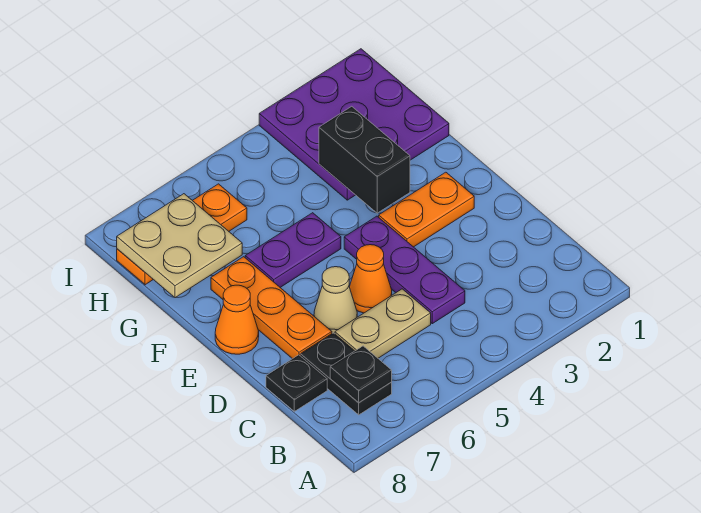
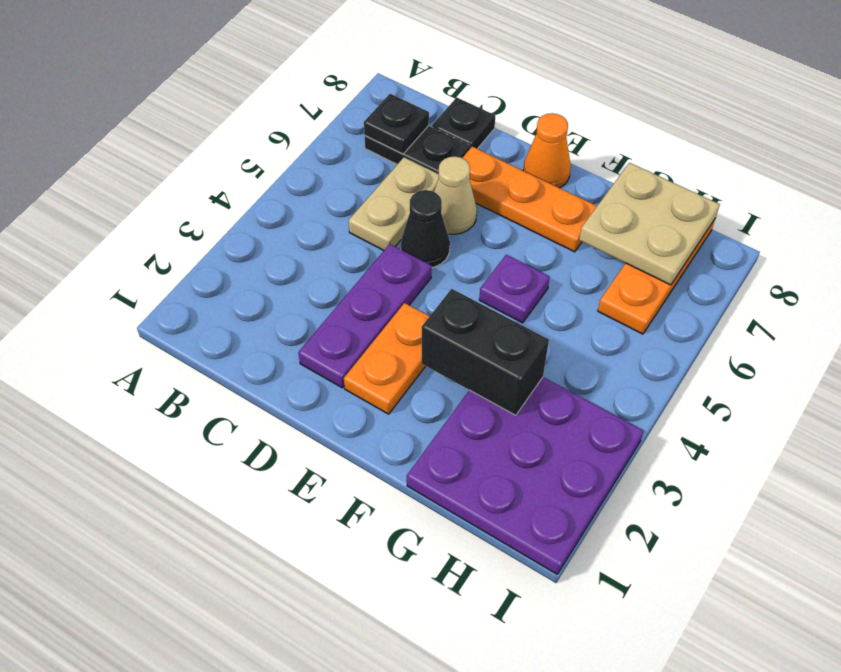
purple plate C4:E4 level 1 -> purple plate D2:D4 level 1
orange cone D5 level 1 -> black cone D5 level 1
purple plate F5:F6 level 1 -> purple plate F5 level 1

